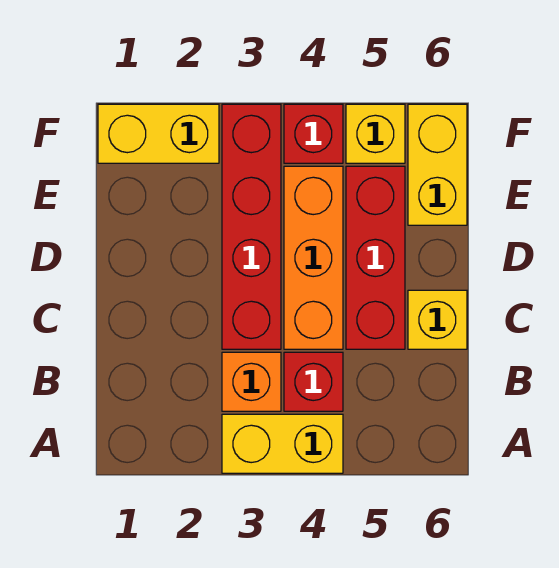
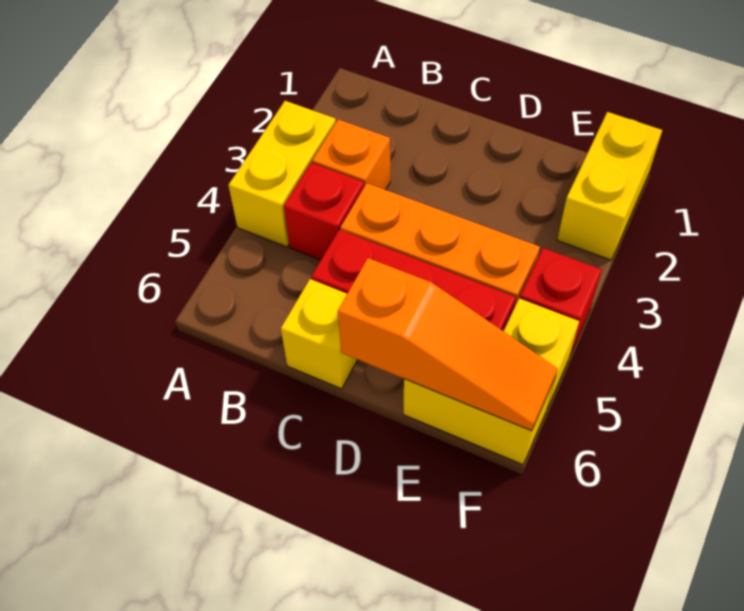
red brick C3:F3 level 1 -> none
none -> orange slope D6:F6 level 2 top D

